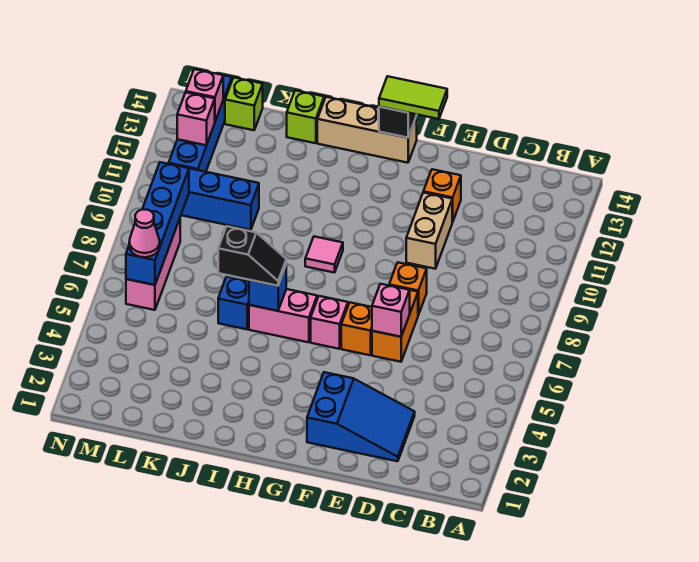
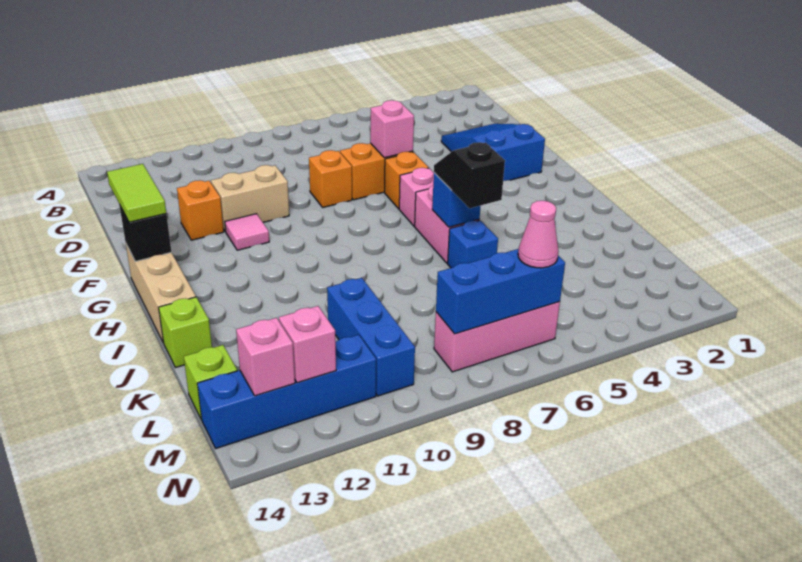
pink tile H9 level 1 -> pink tile F11 level 1
blue brick M6:M9 level 2 -> blue brick M6:M8 level 2

